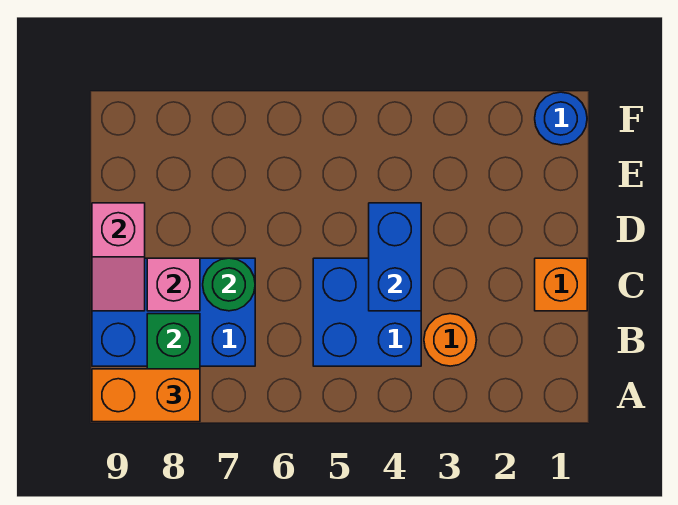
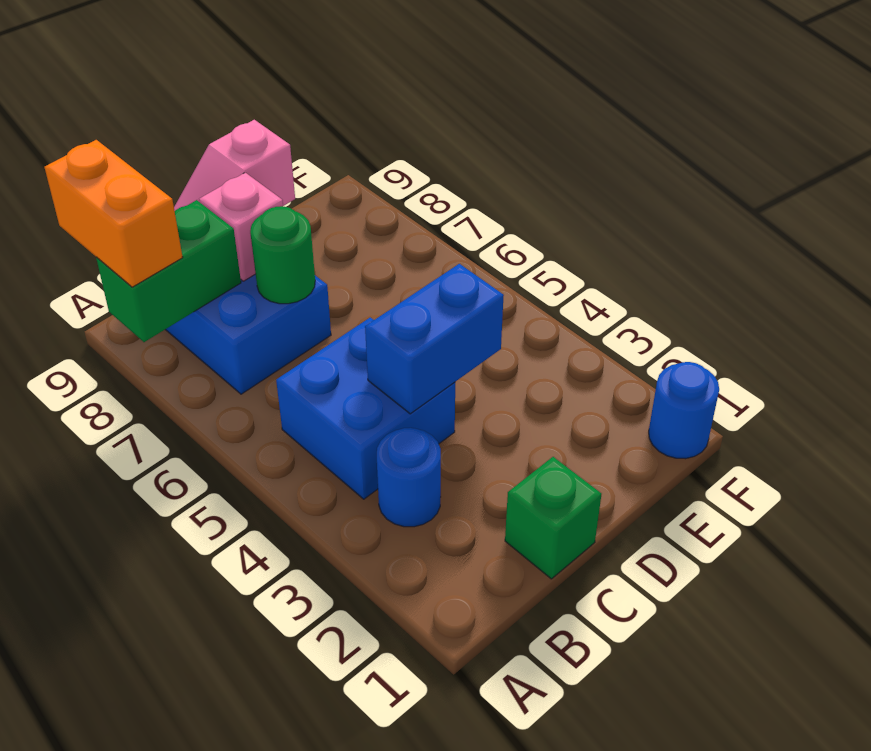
orange round brick B3 level 1 -> blue round brick B3 level 1
orange brick C1 level 1 -> green brick C1 level 1

